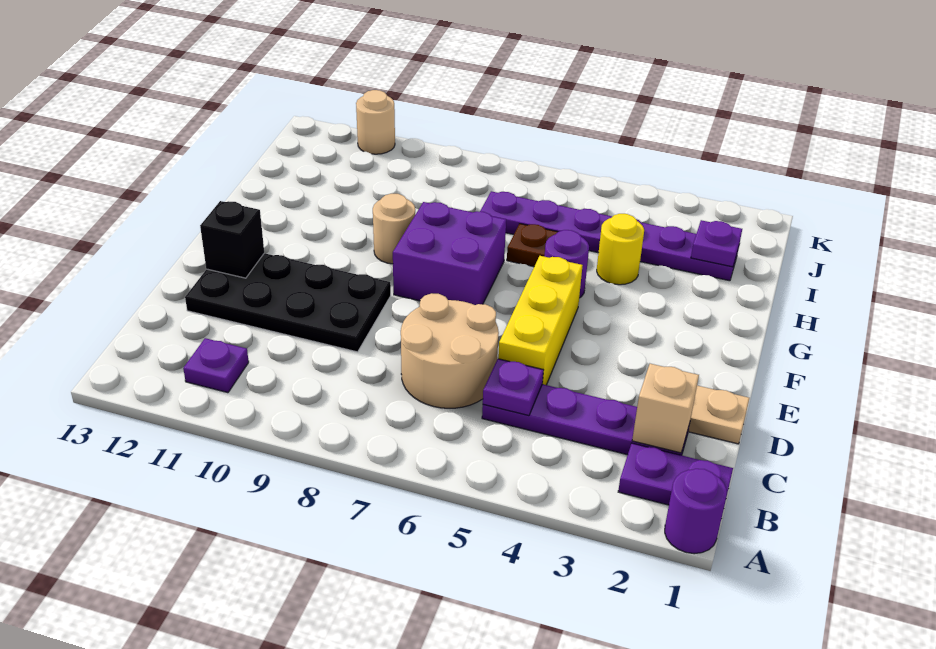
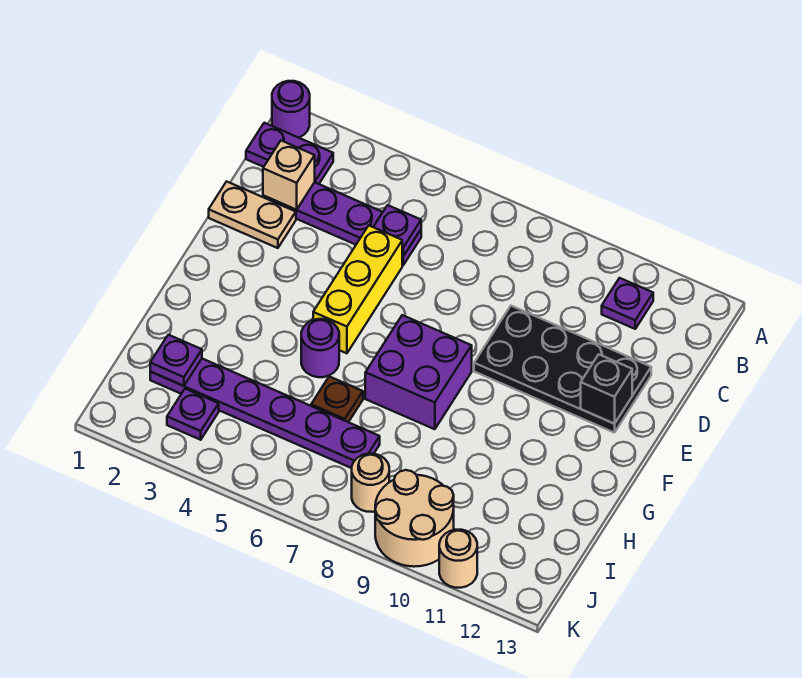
tan round brick C6:D7 level 1 -> tan round brick J9:K10 level 1
tan round brick G9 level 1 -> tan round brick J8 level 1
yellow round brick H4 level 1 -> none
none -> purple plate J3 level 1

